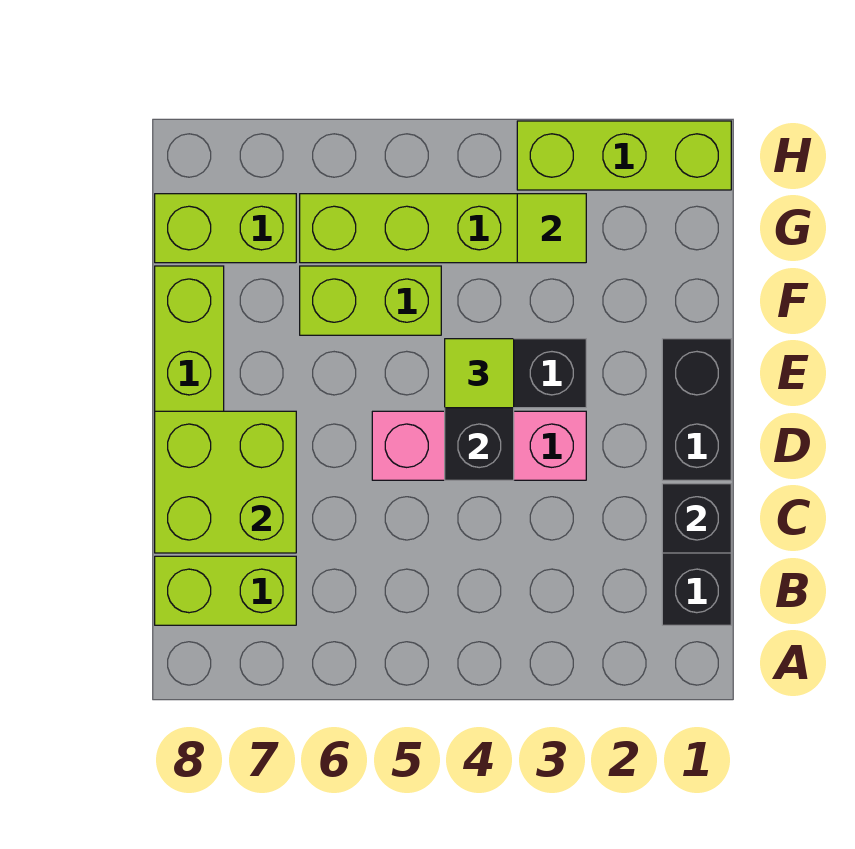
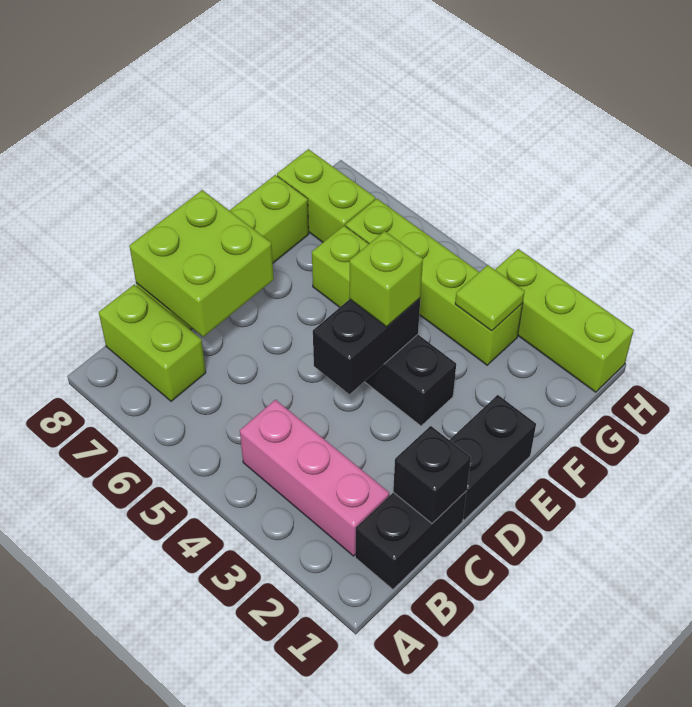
pink brick D3:D5 level 1 -> pink brick B2:B4 level 1
lime tile E4 level 3 -> lime brick E4 level 3

